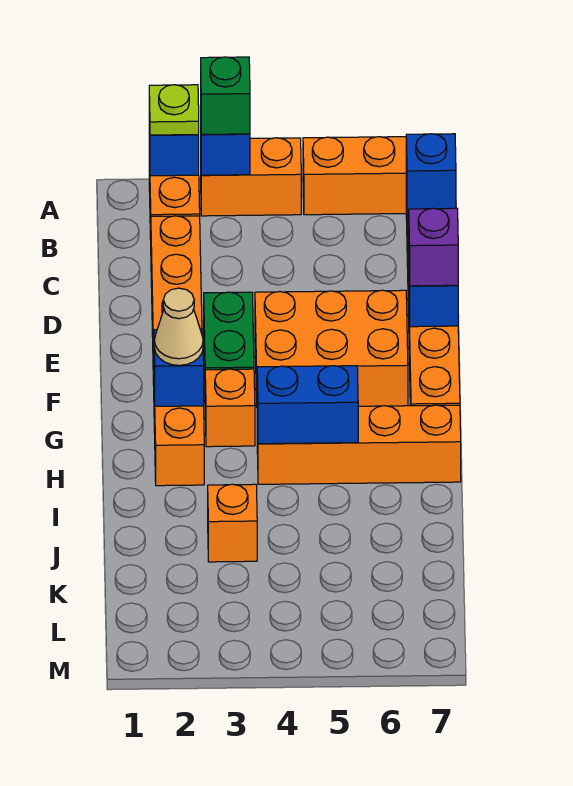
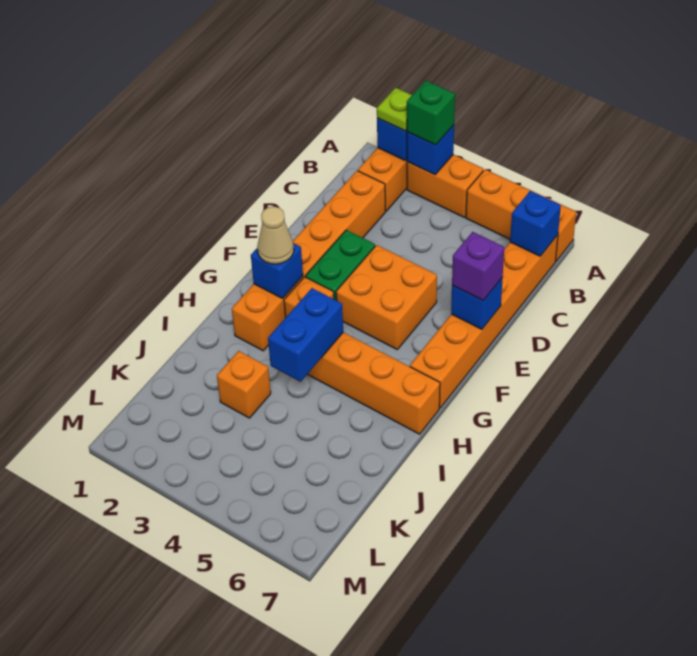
orange brick E4:F6 level 1 -> orange brick E4:F5 level 1
blue brick H4:H5 level 2 -> blue brick H4:I4 level 2

